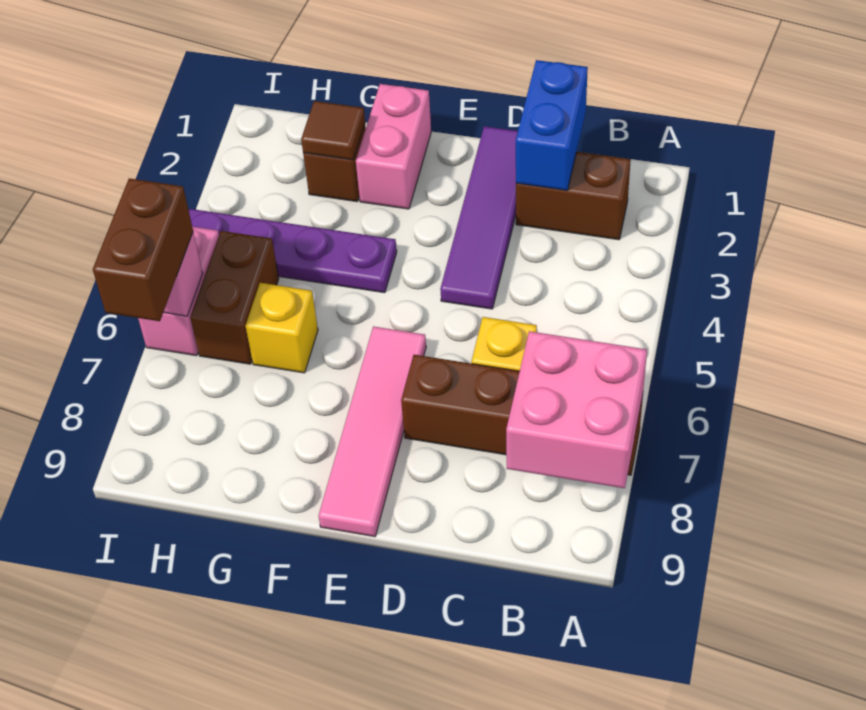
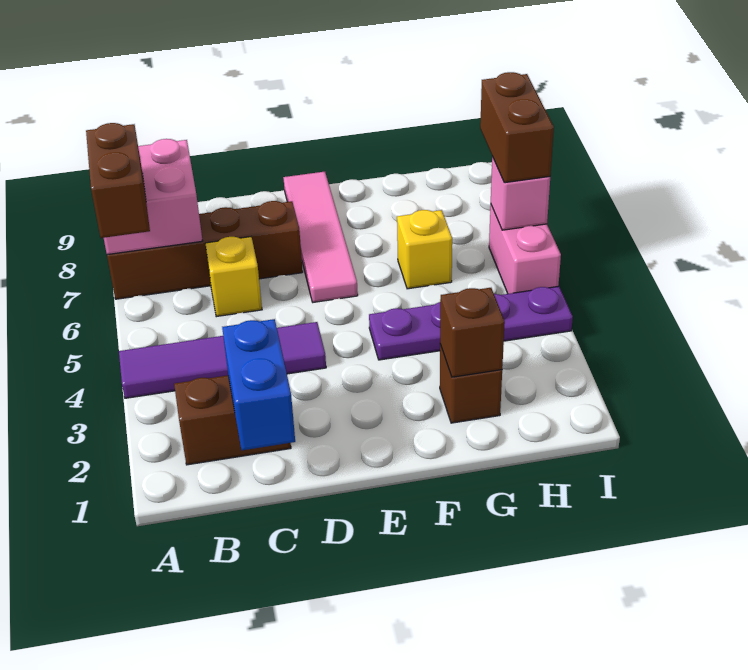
purple tile D1:D4 level 1 -> purple tile A4:D4 level 1
pink brick F1:F2 level 1 -> none
brown tile G2 level 2 -> brown brick G2 level 2
brown brick H5:H6 level 1 -> brown brick A6:A7 level 3

